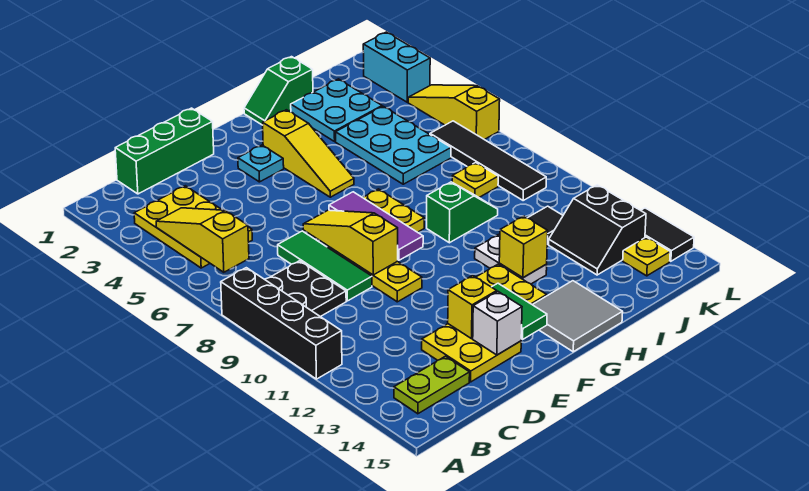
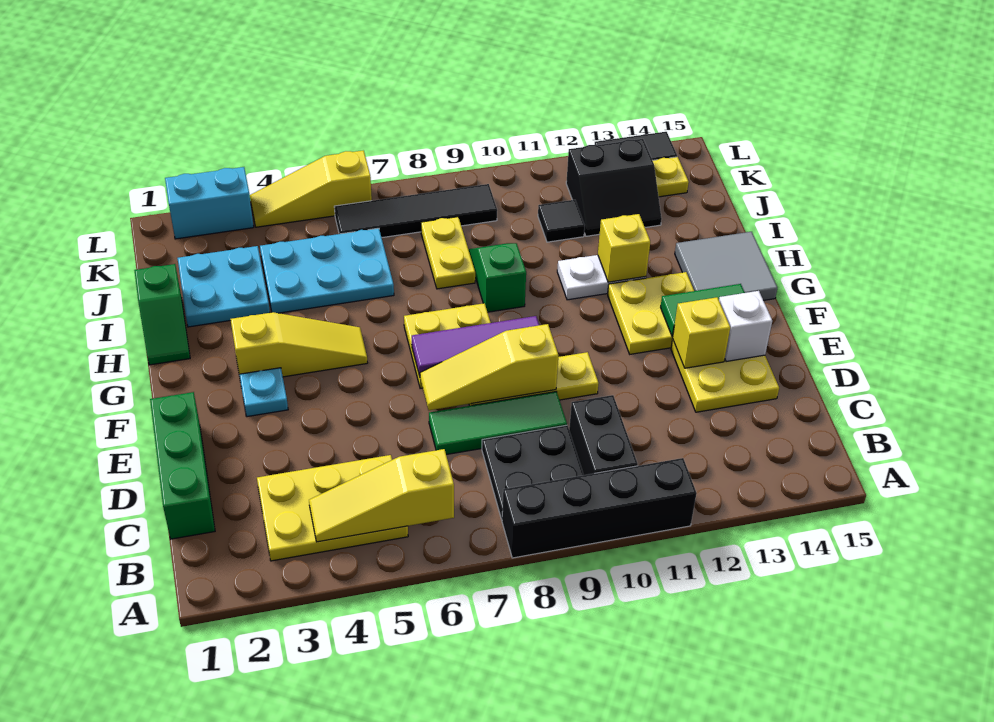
none -> black brick B10:C10 level 1
lime plate B14:C14 level 1 -> none
yellow plate J8 level 1 -> yellow plate I8:J8 level 1

